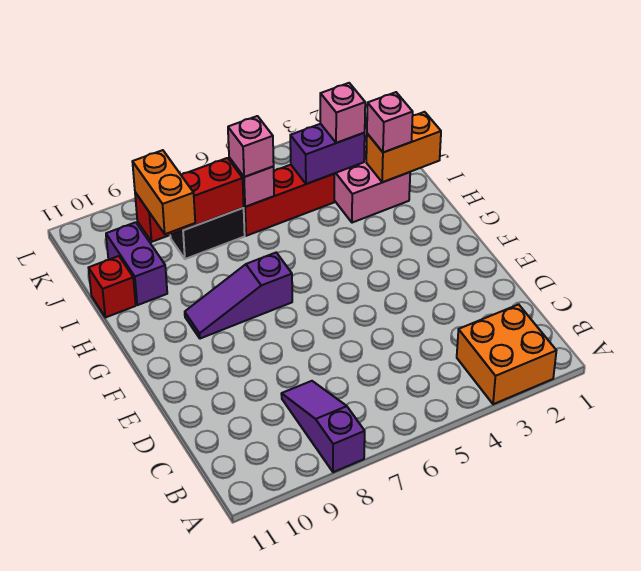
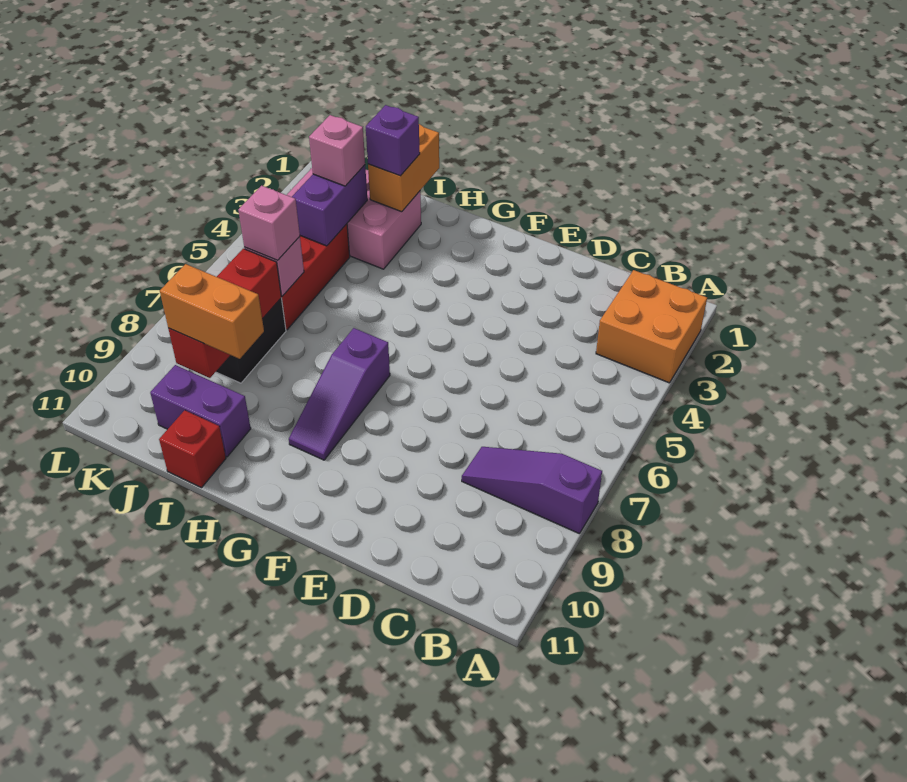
pink brick I2 level 3 -> purple brick I2 level 3

